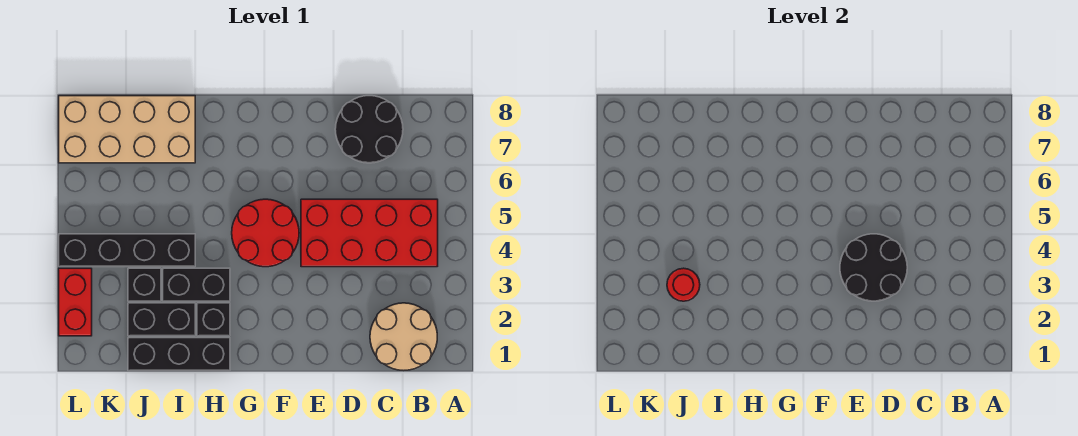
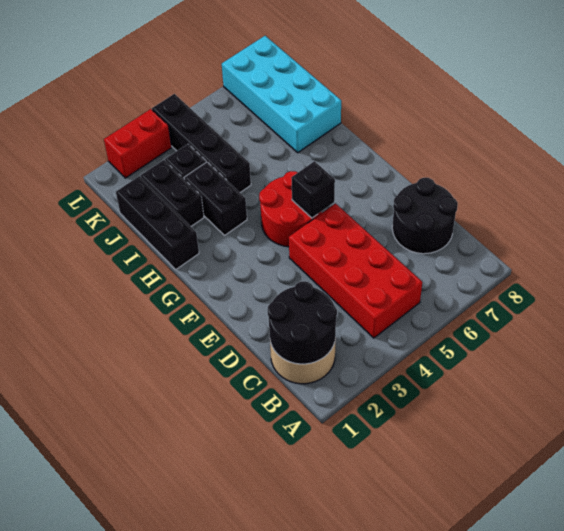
black round brick D3:E4 level 2 -> black round brick B1:C2 level 2
black brick H2 level 1 -> black brick F5 level 2
tan brick I7:L8 level 1 -> cyan brick I7:L8 level 1
red round brick J3 level 2 -> none

